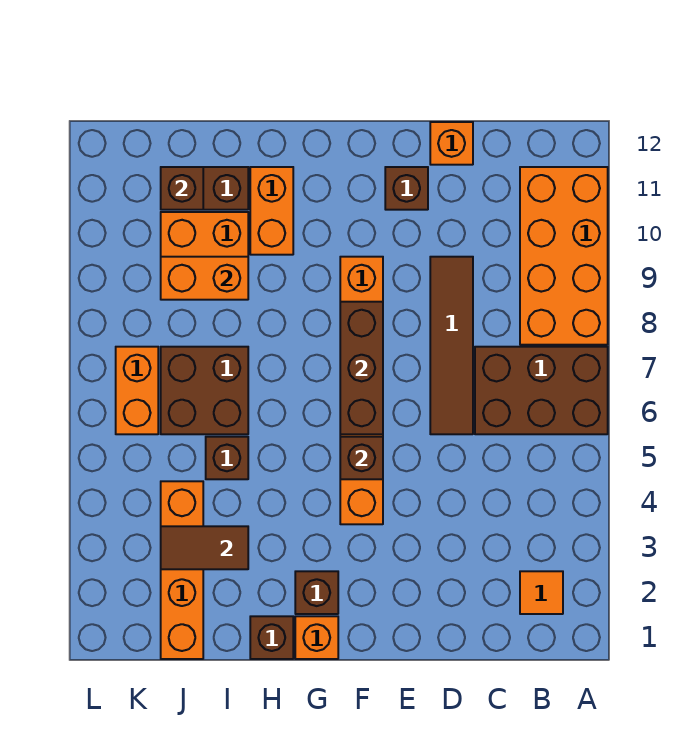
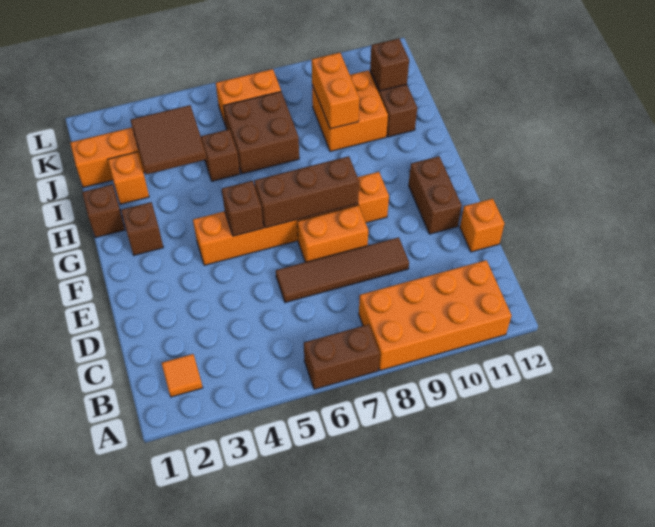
brown brick A6:C7 level 1 -> brown brick A6:A7 level 1
brown brick E11 level 1 -> brown brick E11:F11 level 1
orange brick G1 level 1 -> orange brick I2 level 1
orange brick H10:H11 level 1 -> orange brick E7:E8 level 1
brown tile I3:J3 level 2 -> brown tile I3:J4 level 2

